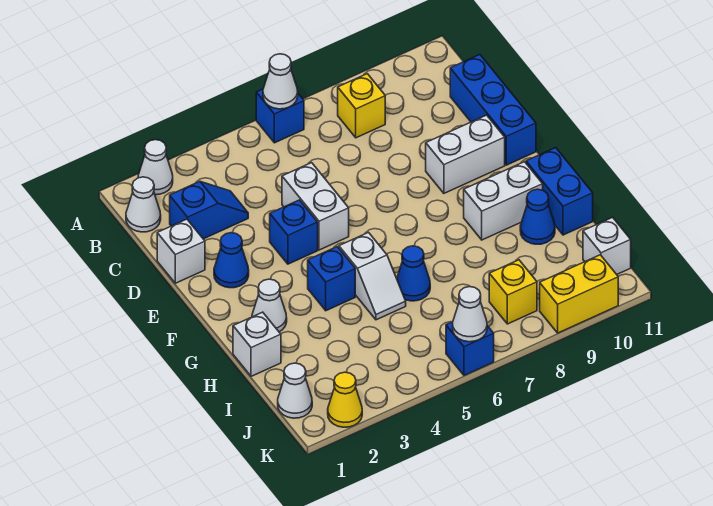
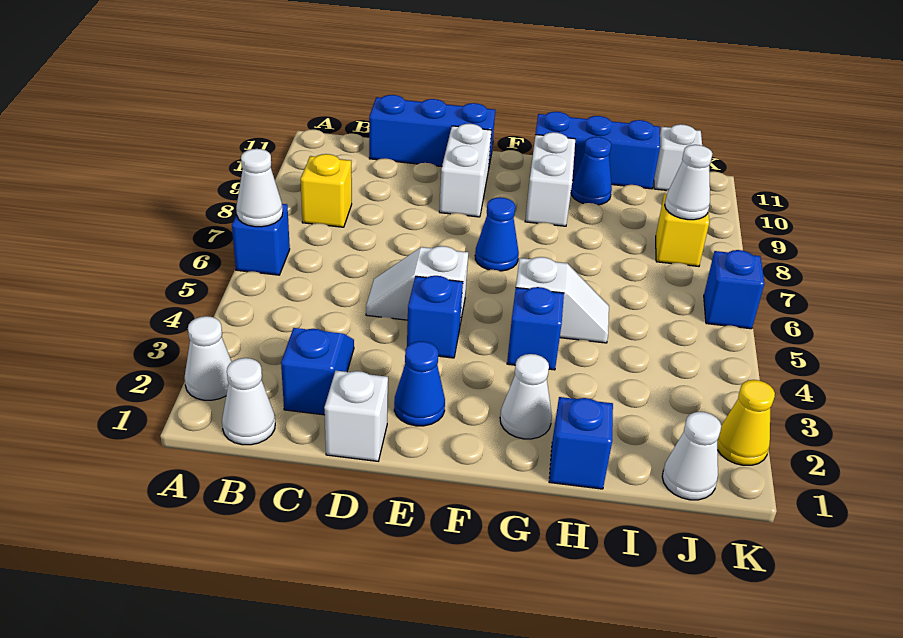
white brick D5:E5 level 1 -> white slope D5:E5 level 1 top E
blue brick G11:H11 level 1 -> blue brick G11:I11 level 1
white brick H1 level 1 -> blue brick H1 level 1
blue cone H6 level 1 -> blue cone F7 level 1
white cone K6 level 2 -> white cone J8 level 2
yellow brick K9:K10 level 1 -> none

